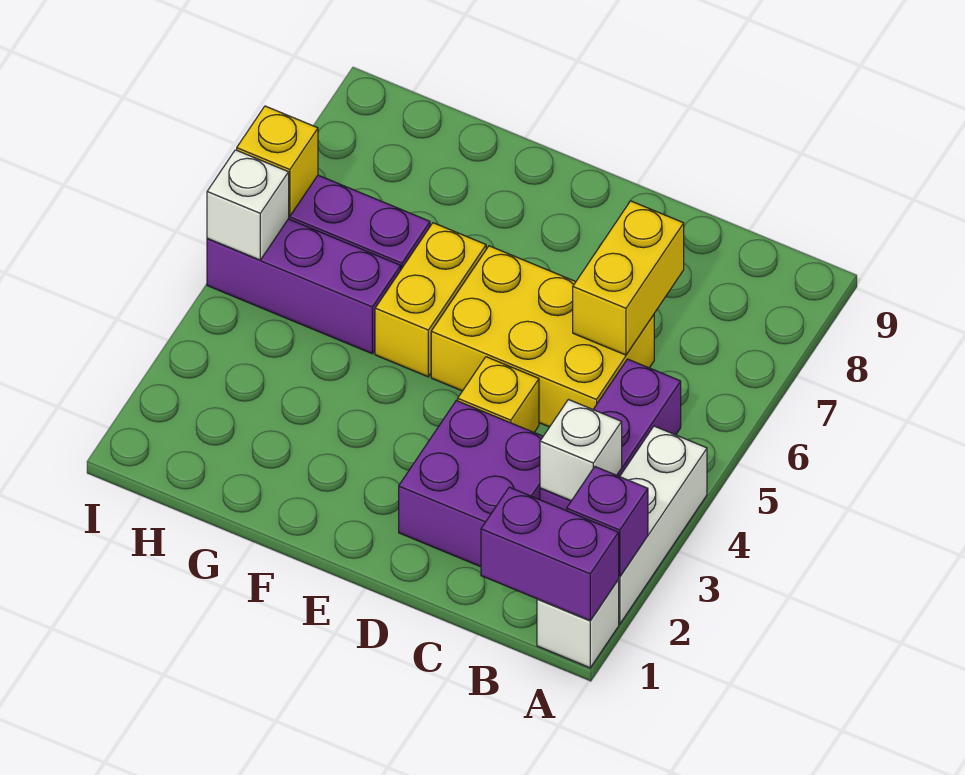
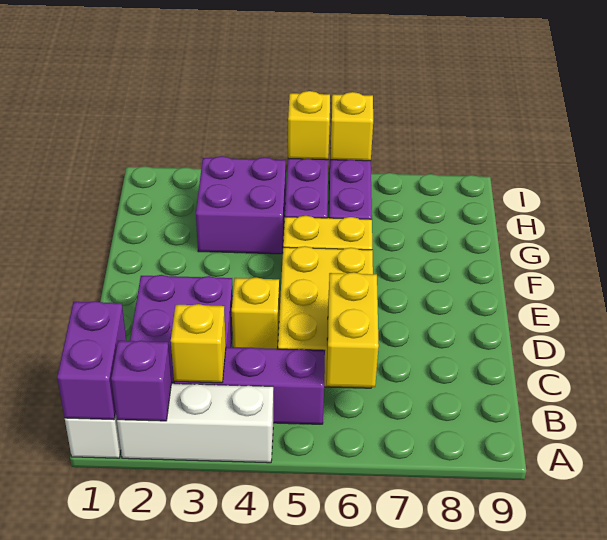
white brick B3 level 2 -> yellow brick B3 level 2
yellow brick C6:C7 level 2 -> yellow brick B6:C6 level 2
none -> purple brick G3:H4 level 1
white brick I5 level 2 -> yellow brick I5 level 2

